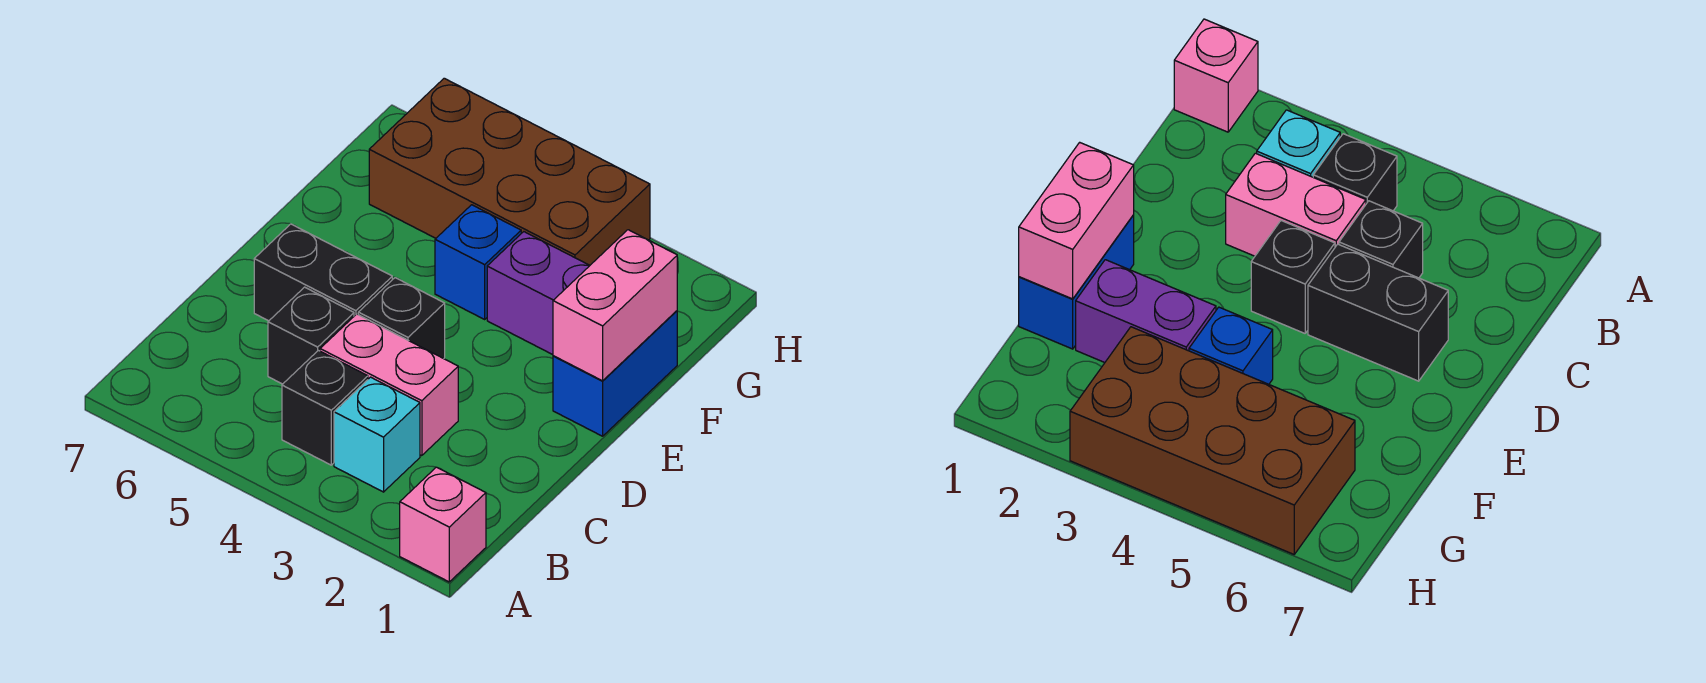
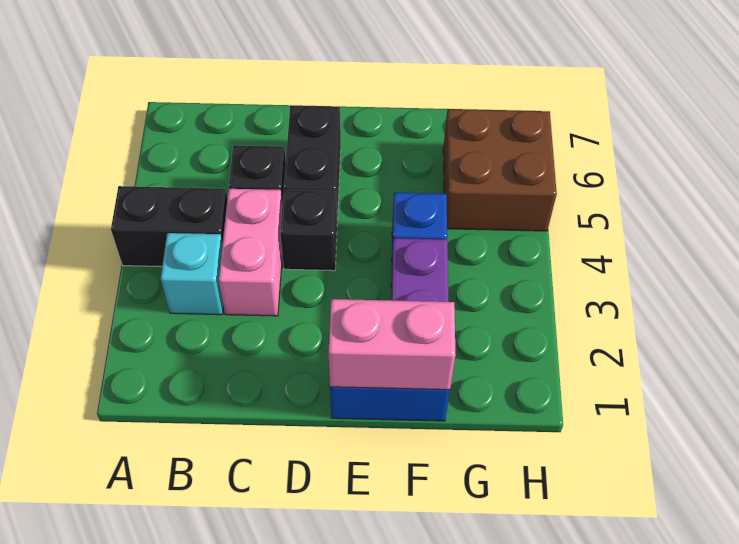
pink brick A1 level 1 -> none
black brick B4 level 1 -> black brick A4:B4 level 1
brown brick G3:H6 level 1 -> brown brick G5:H6 level 1

